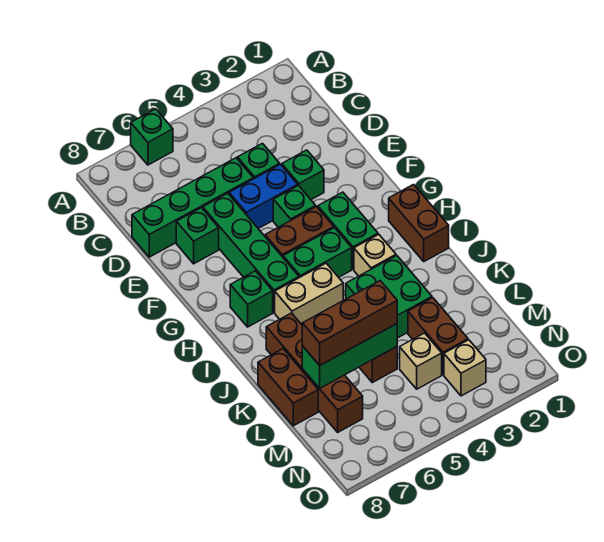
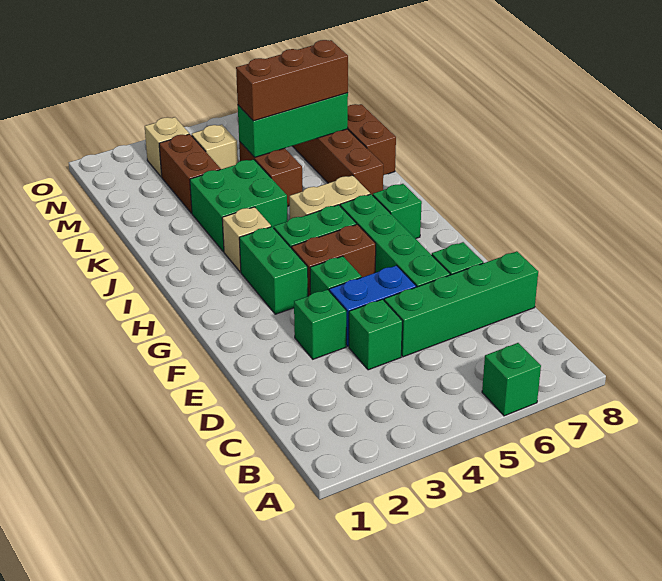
brown brick H1:I1 level 1 -> none

